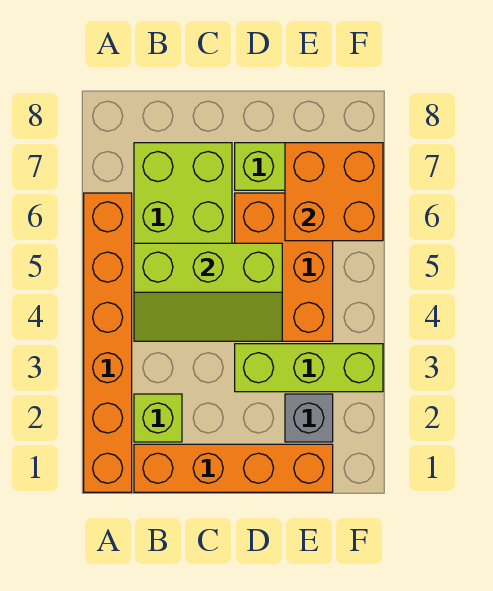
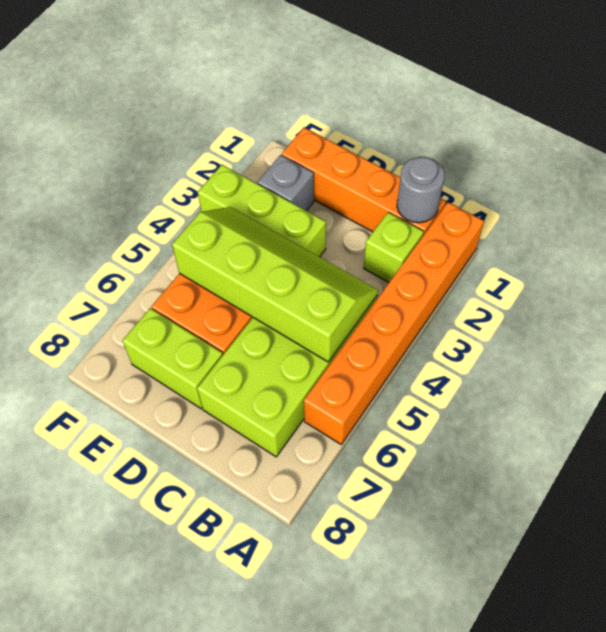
none -> grey round brick B1 level 2
lime slope B4:D5 level 2 top 5 -> lime slope B4:E5 level 2 top 5
orange brick E6:F7 level 2 -> none

